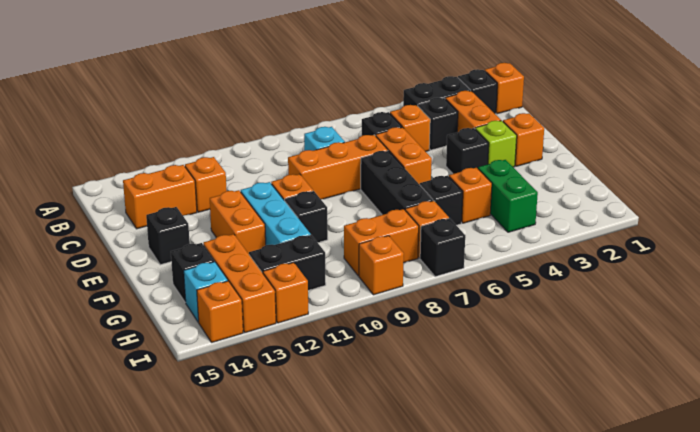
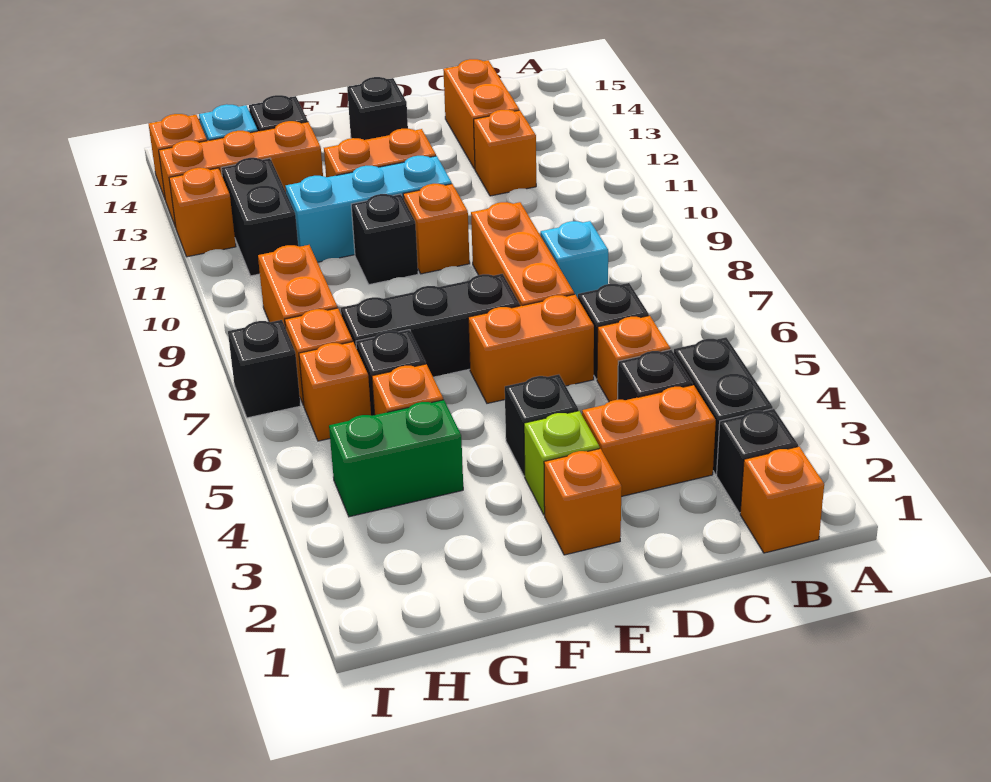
orange brick I9 level 1 -> orange brick H6 level 1

